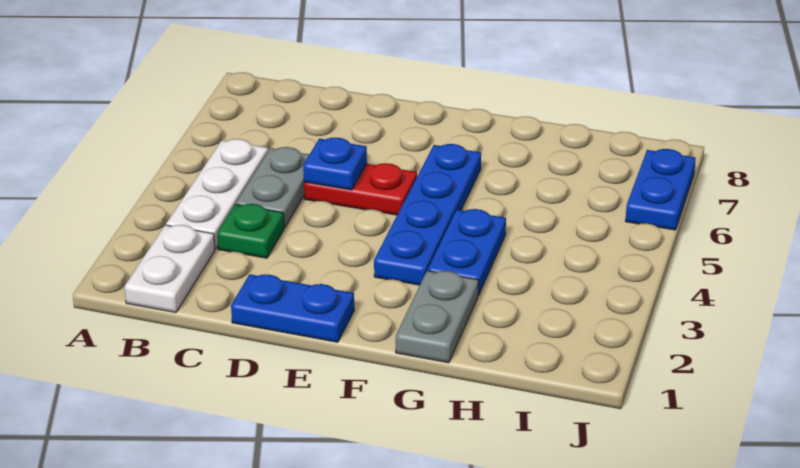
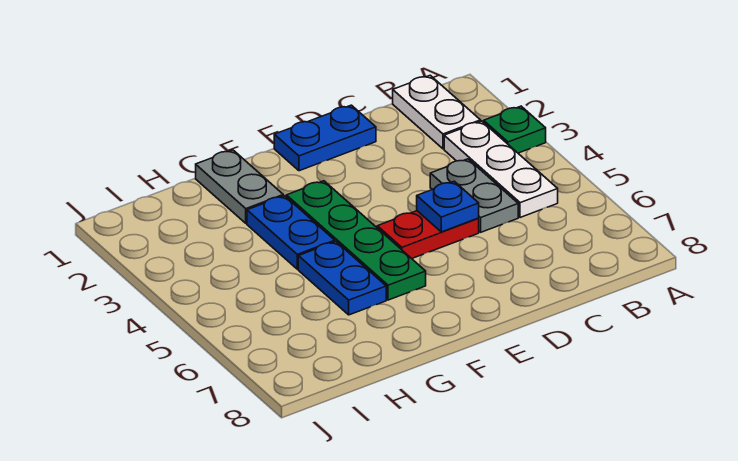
green plate C3 level 1 -> green plate A3 level 1
blue plate F3:F6 level 1 -> green plate F3:F6 level 1
blue plate J6:J7 level 1 -> blue plate G5:G6 level 1

